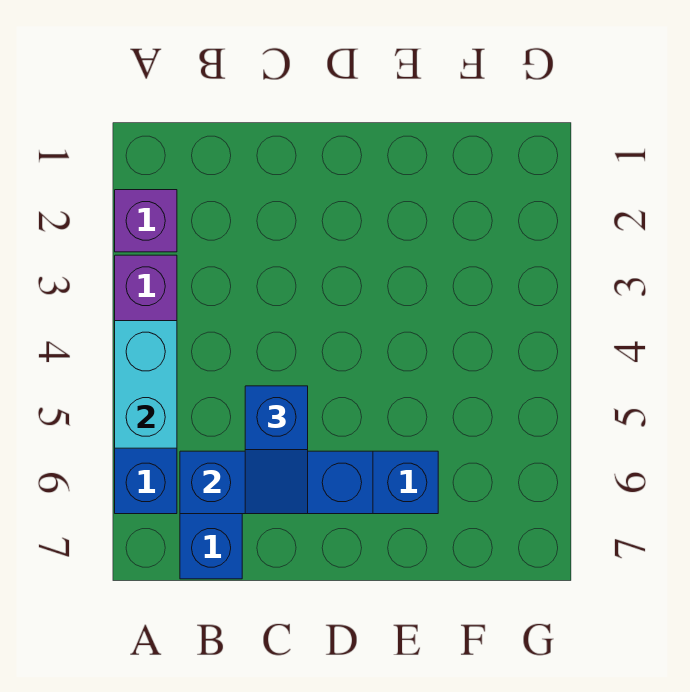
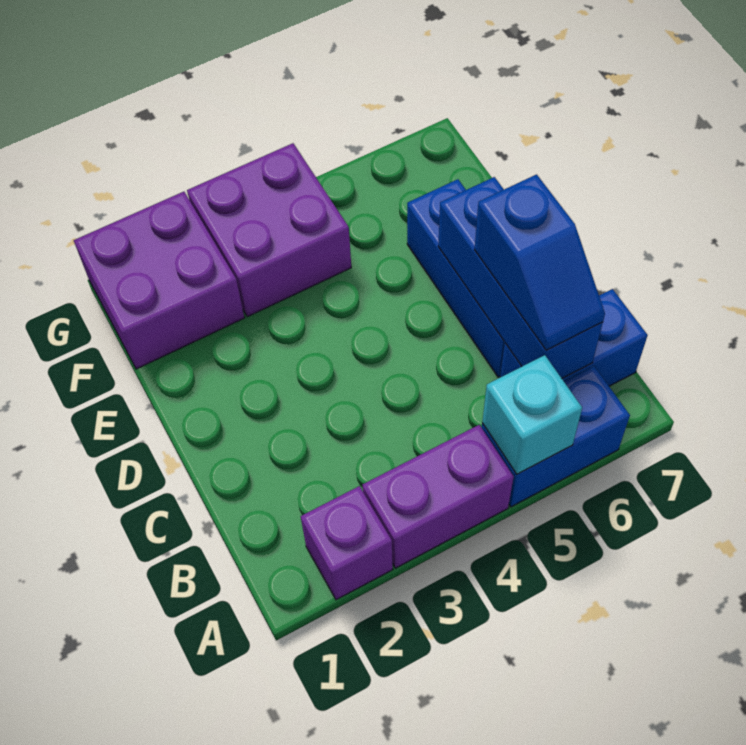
cyan brick A4:A5 level 2 -> cyan brick A5 level 2
blue slope C5:C6 level 3 top 5 -> blue slope B6:C6 level 3 top C
none -> purple brick F1:G2 level 1
none -> purple brick F3:G4 level 1

